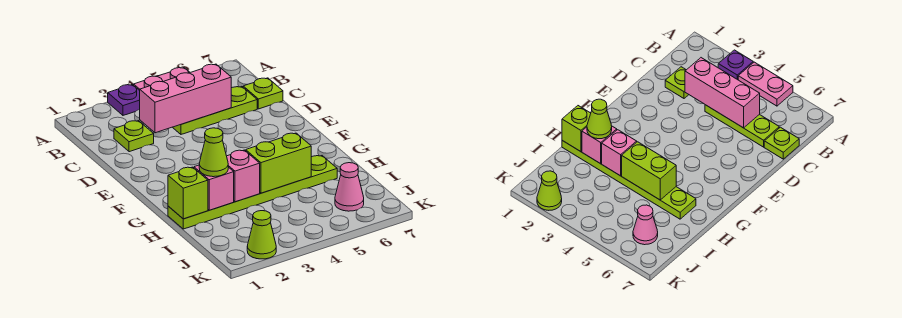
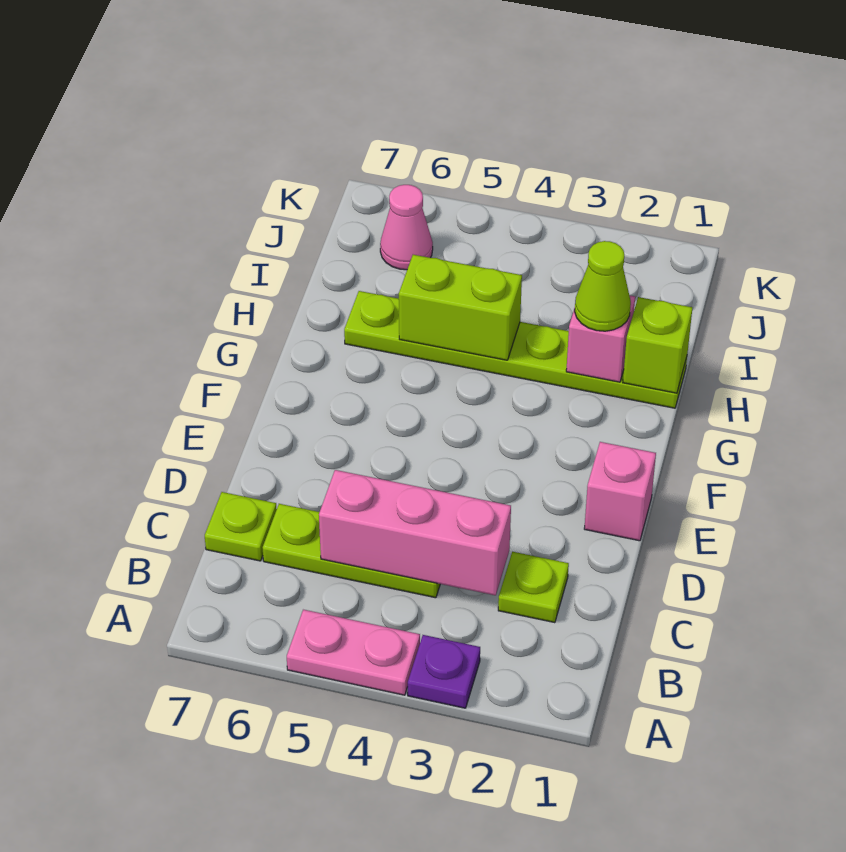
pink brick H3 level 2 -> pink brick E1 level 1
lime cone K2 level 1 -> none

